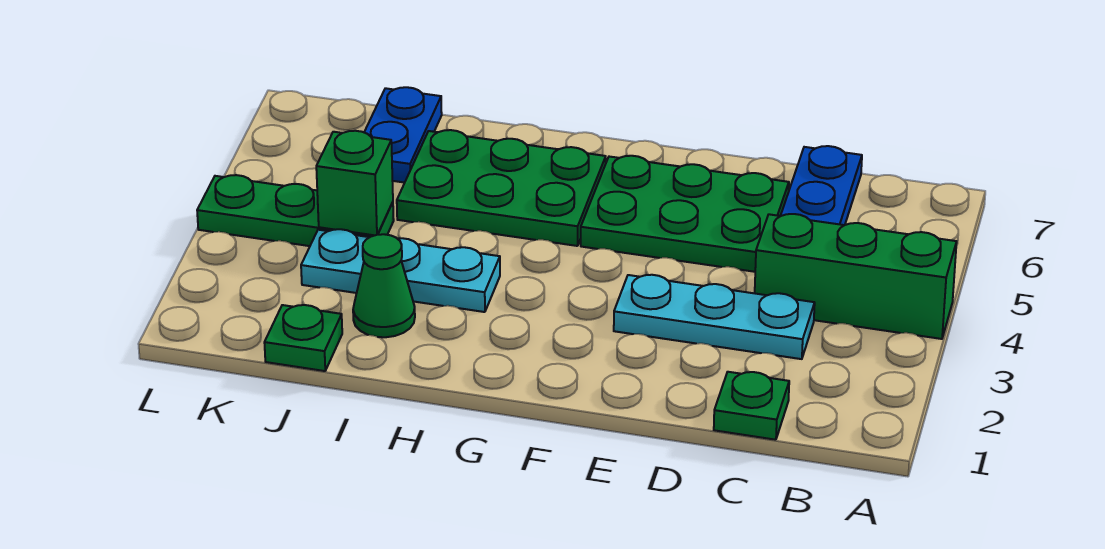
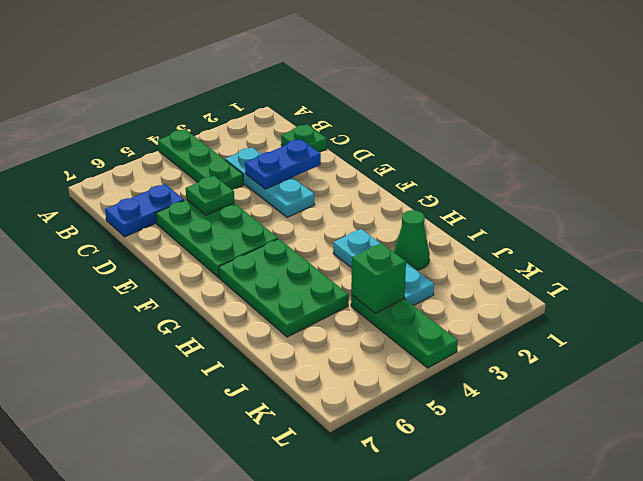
green brick A4:C4 level 1 -> green plate A4:C4 level 1
green plate J1 level 1 -> green plate D5 level 2
blue plate J6:J7 level 1 -> blue plate D2:D3 level 2

